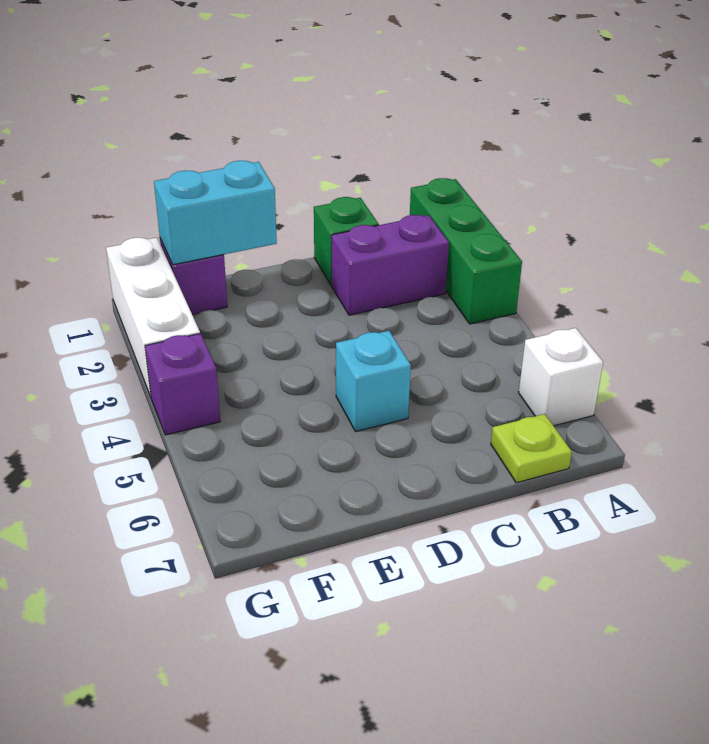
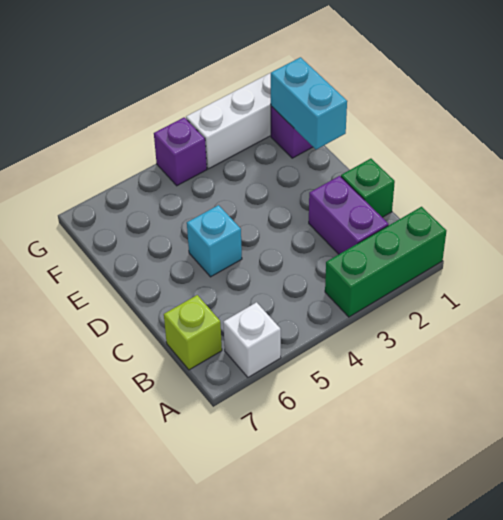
lime plate B7 level 1 -> lime brick B7 level 1

